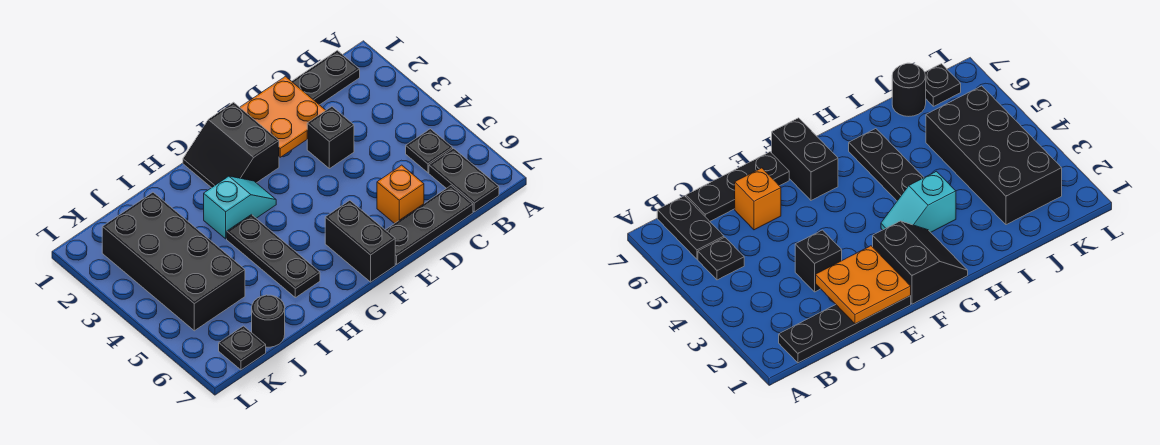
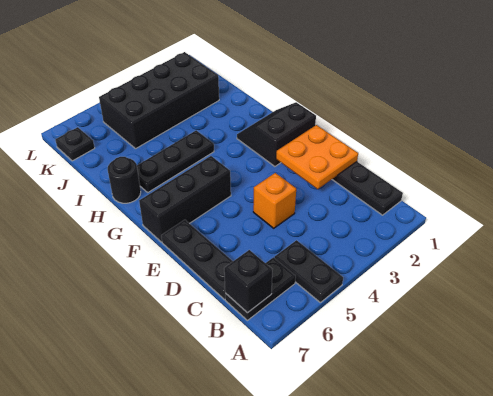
black plate B5 level 1 -> black plate A5:B5 level 1
black brick D3 level 1 -> black brick B7 level 2
orange brick D6 level 1 -> orange brick D4 level 1
black brick F6:F7 level 1 -> black brick F5:F7 level 1
cyan slope G3:H3 level 1 top H -> none
black round brick J7 level 1 -> black round brick H7 level 1

